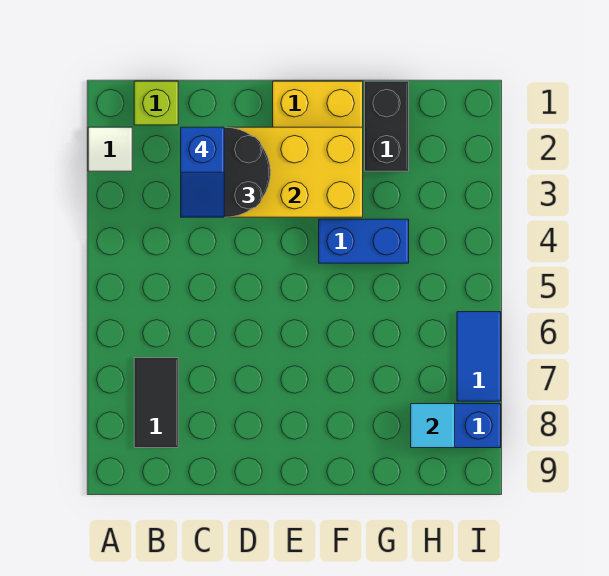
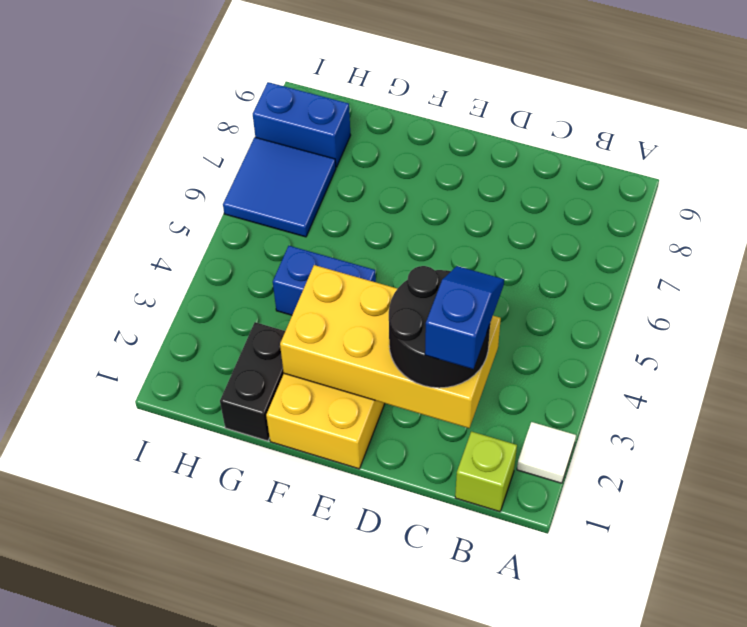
black tile B7:B8 level 1 -> none
cyan tile H8 level 2 -> none
blue tile I6:I7 level 1 -> blue tile H6:I7 level 1

